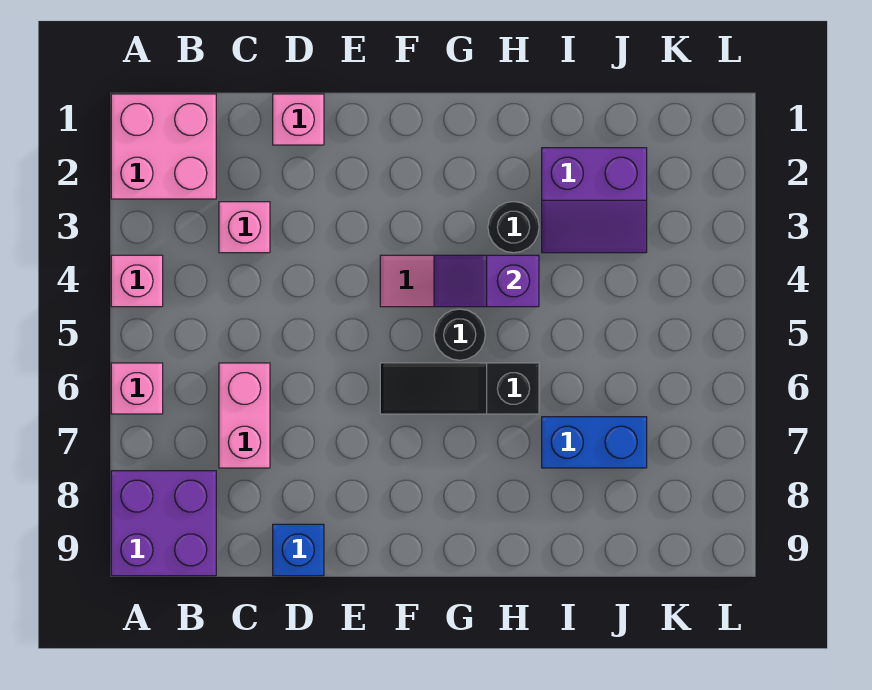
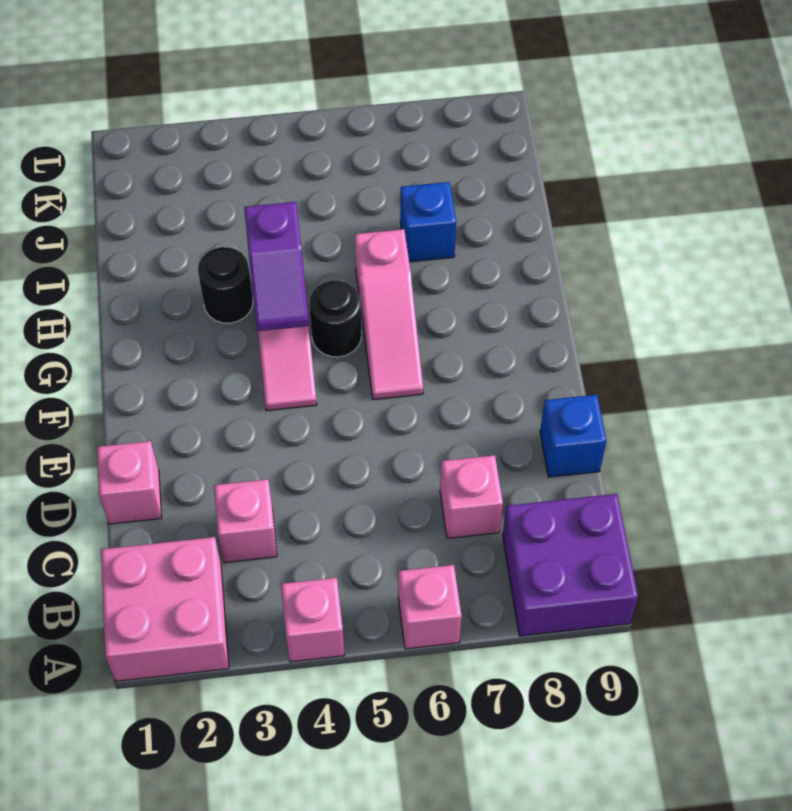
pink brick C6:C7 level 1 -> pink brick C7 level 1
black slope F6:H6 level 1 top H -> pink slope F6:H6 level 1 top H
purple slope I2:J3 level 1 top 2 -> none
blue brick I7:J7 level 1 -> blue brick I7 level 1

